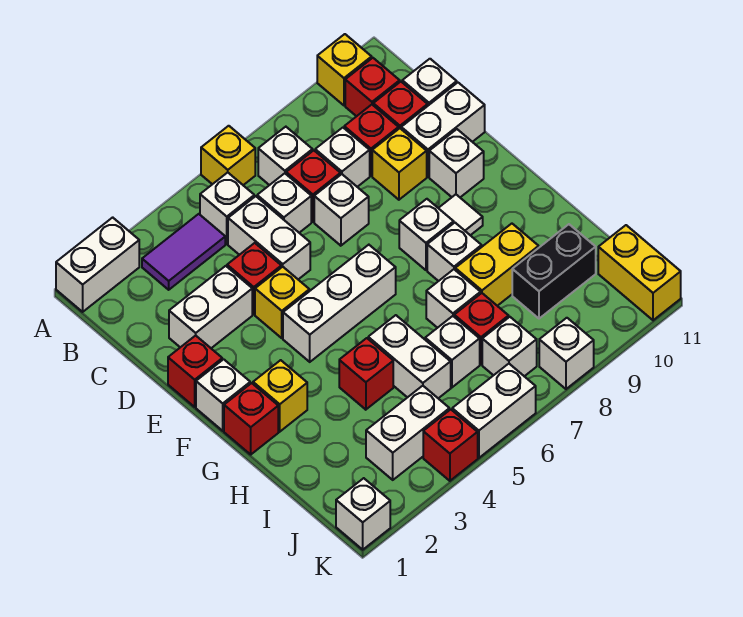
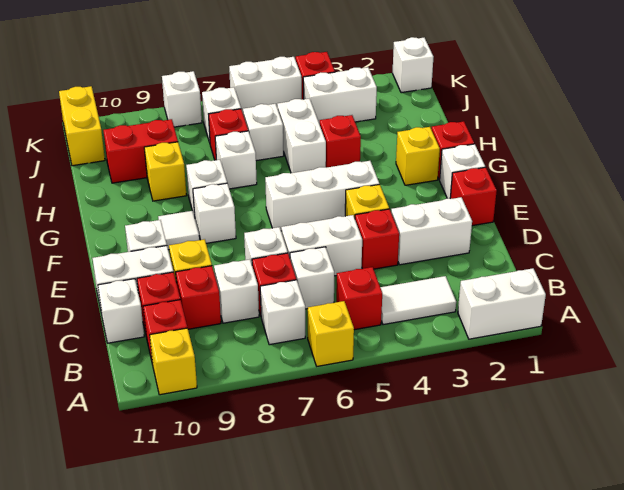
purple tile B3:B4 level 1 -> white tile B3:B4 level 1
white brick B5 level 1 -> red brick B5 level 1
white brick C5:D5 level 1 -> white brick D5:D6 level 1
yellow brick H8:H9 level 1 -> yellow brick H9 level 1
black brick I9:I10 level 1 -> red brick I9:I10 level 1

